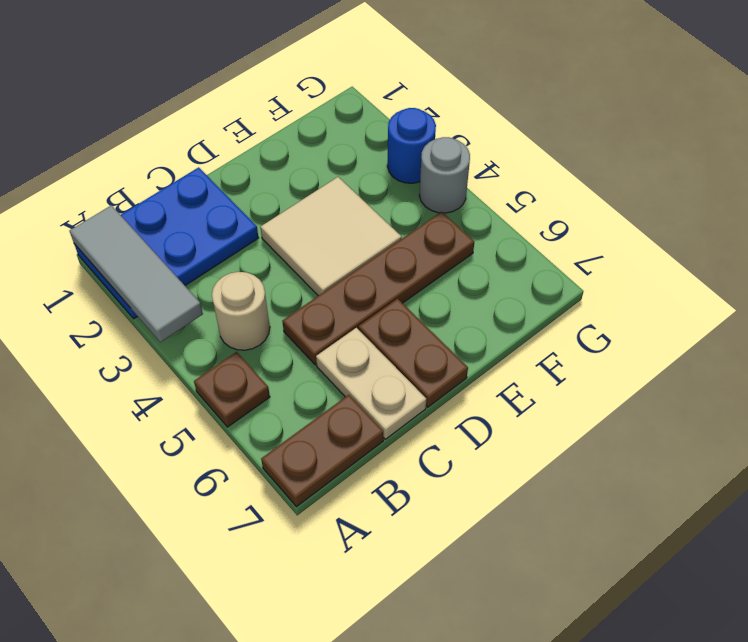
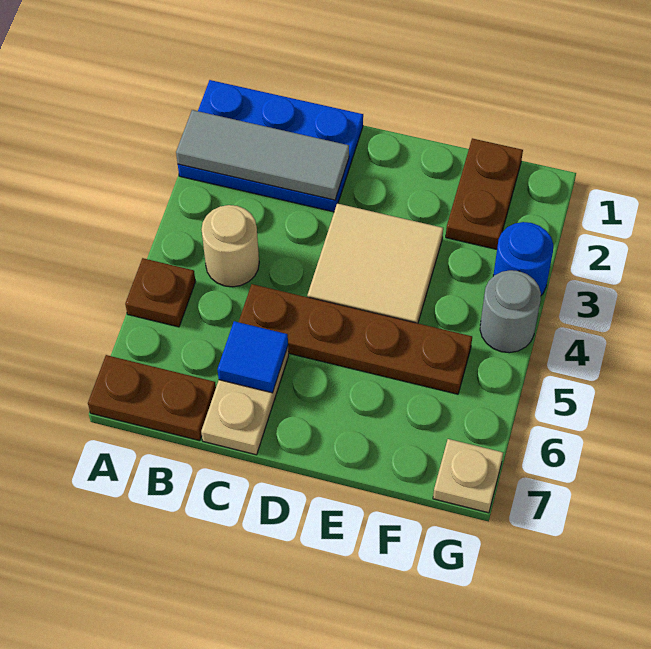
grey tile A1:A3 level 2 -> grey tile A2:C2 level 2
none -> blue tile C6 level 2
brown plate D6:D7 level 1 -> brown plate F1:F2 level 1
none -> tan plate G7 level 1

